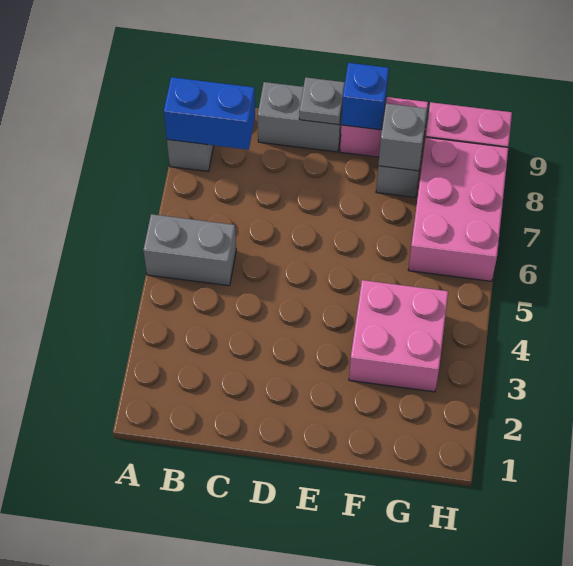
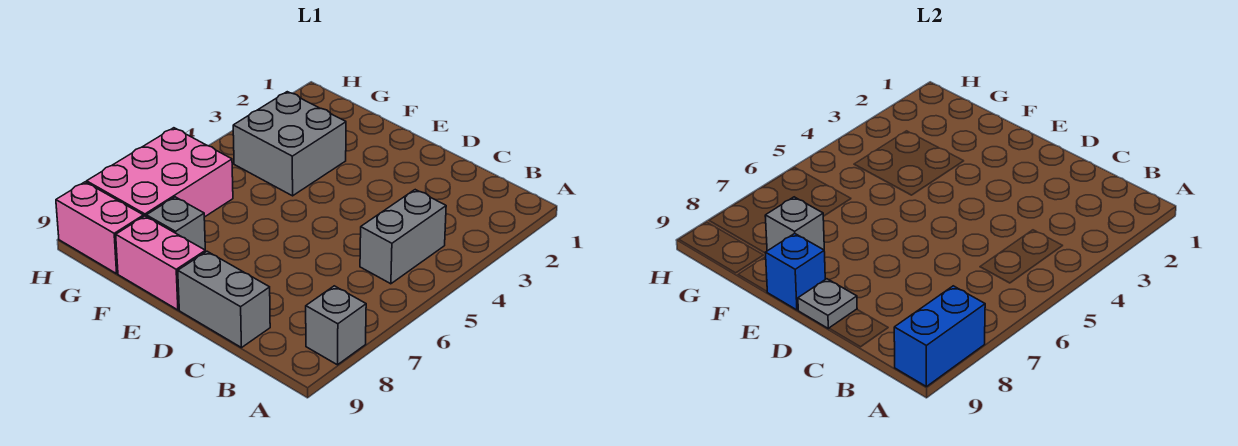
grey brick A5:B5 level 1 -> grey brick B4:B5 level 1
blue brick A8:B8 level 2 -> blue brick A8:A9 level 2
pink brick F3:G4 level 1 -> grey brick F3:G4 level 1

